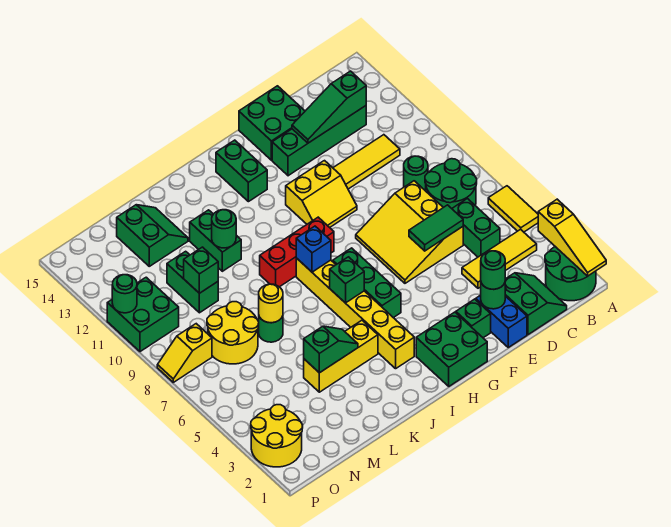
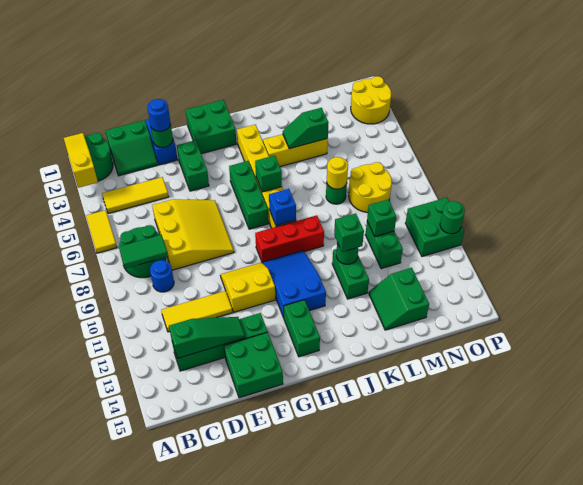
green slope C1:D2 level 1 top D -> green slope C1:D2 level 1 top 1
green brick C5:C6 level 1 -> green brick F3:F4 level 1
green round brick C9 level 1 -> blue round brick C9 level 1
green tile D6:E6 level 2 -> green tile B8:C8 level 2
green round brick E2 level 3 -> blue round brick E2 level 3
green brick F2 level 1 -> green brick K11 level 3
none -> blue slope H10:I12 level 1 top 12
yellow slope O8:P8 level 1 top O -> none

